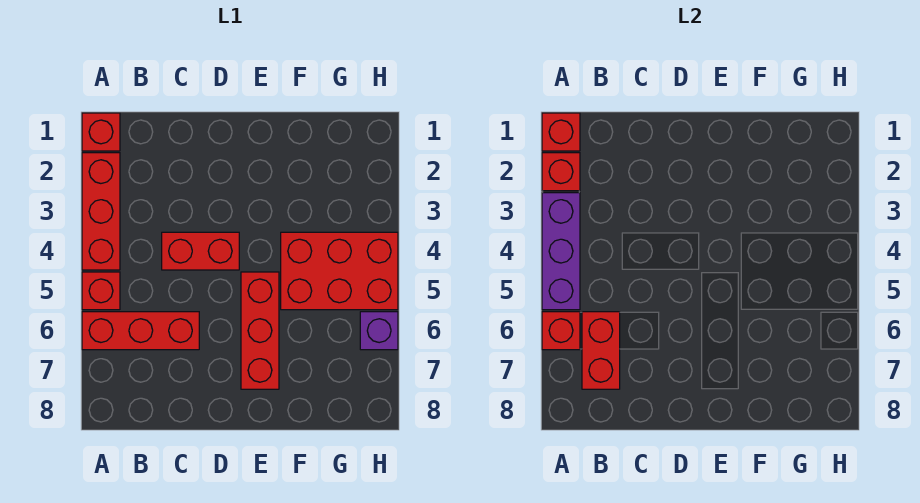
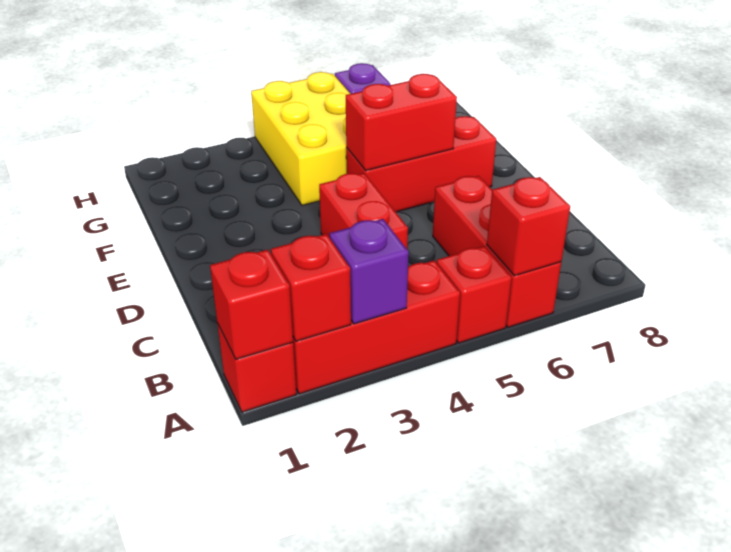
purple brick A3:A5 level 2 -> purple brick A3 level 2
red brick B6:B7 level 2 -> red brick E5:E6 level 2
red brick F4:H5 level 1 -> yellow brick F4:H5 level 1

